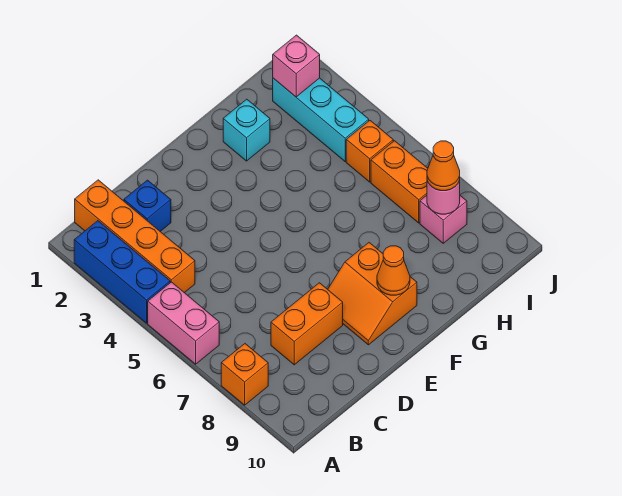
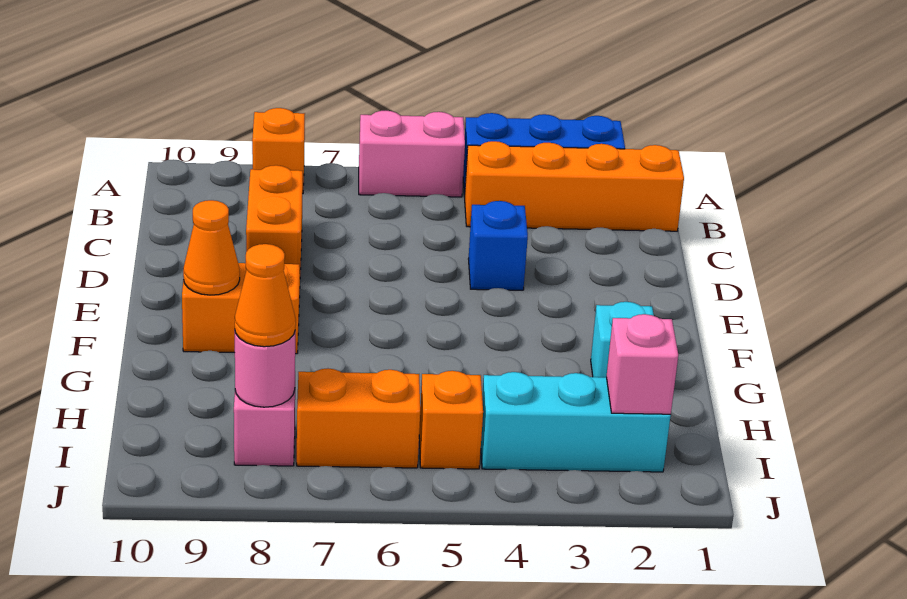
blue brick C2 level 1 -> blue brick D4 level 1

